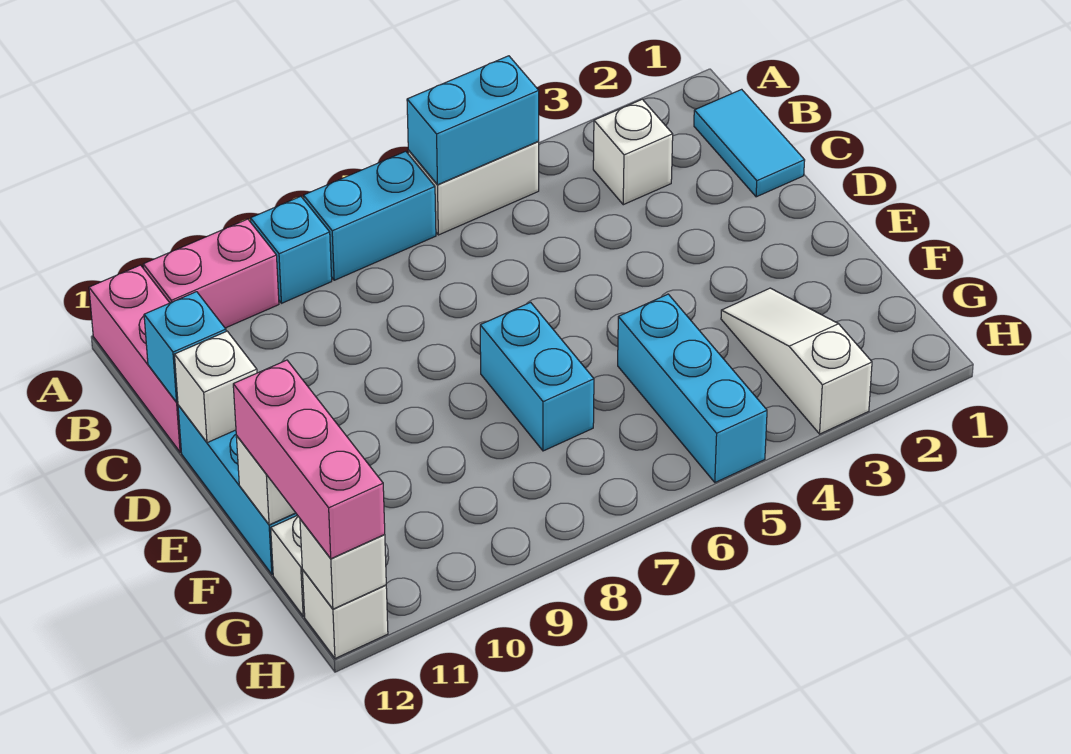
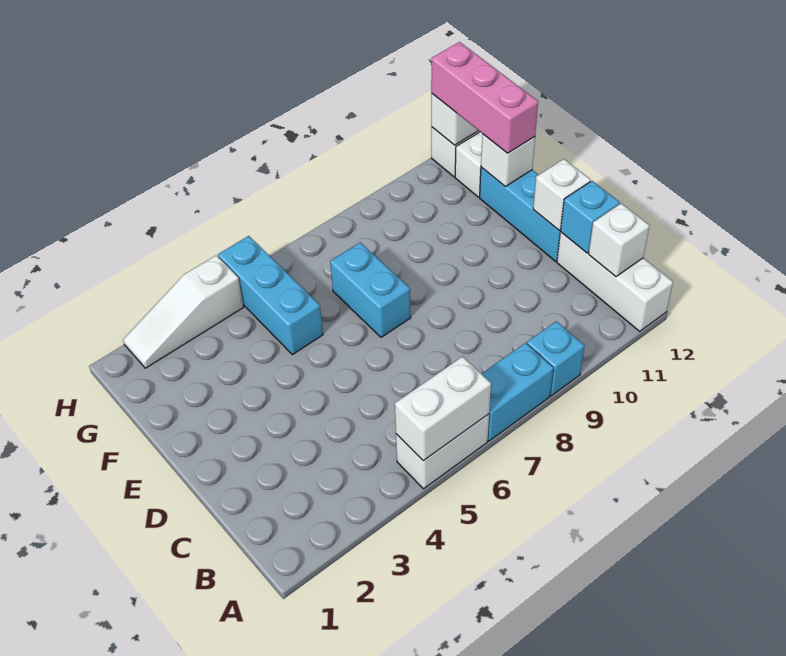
cyan brick A5:A6 level 2 -> white brick A5:A6 level 2
pink brick A10:A11 level 1 -> none
pink brick A12:C12 level 1 -> white brick A12:C12 level 1
cyan tile B1:C1 level 1 -> none
white brick B3 level 1 -> white brick B12 level 2
white slope F3:H3 level 1 top H -> white slope H2:H4 level 1 top 4

